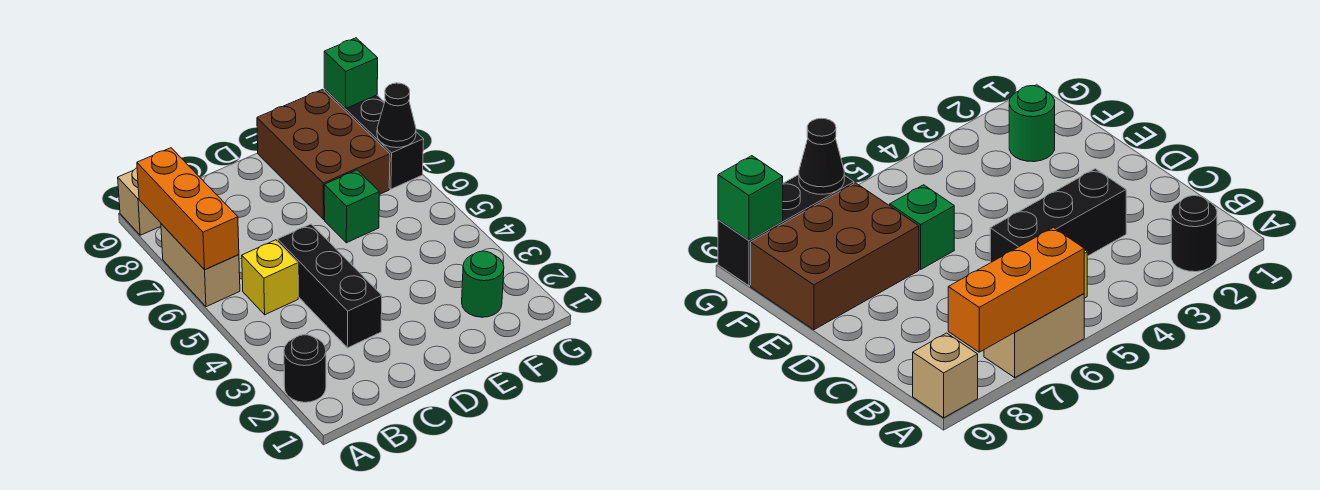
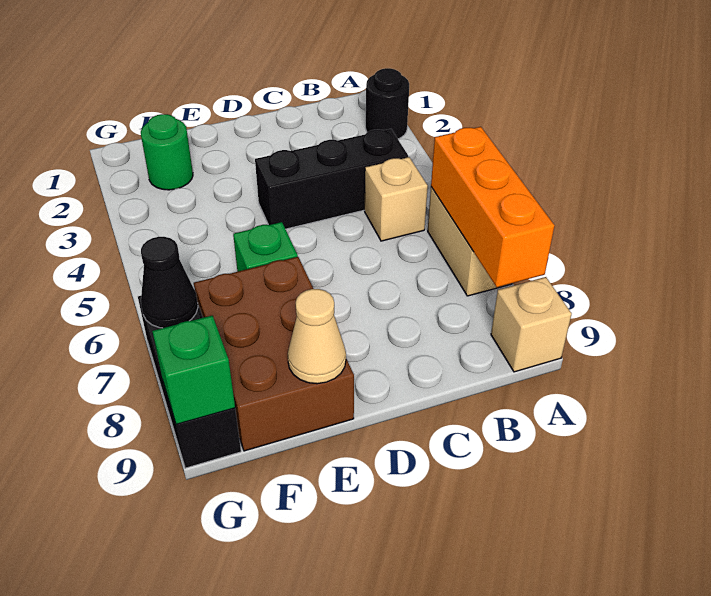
yellow brick B5 level 1 -> tan brick B5 level 1
black brick C3:C5 level 1 -> black brick B4:D4 level 1
none -> tan cone E9 level 2

